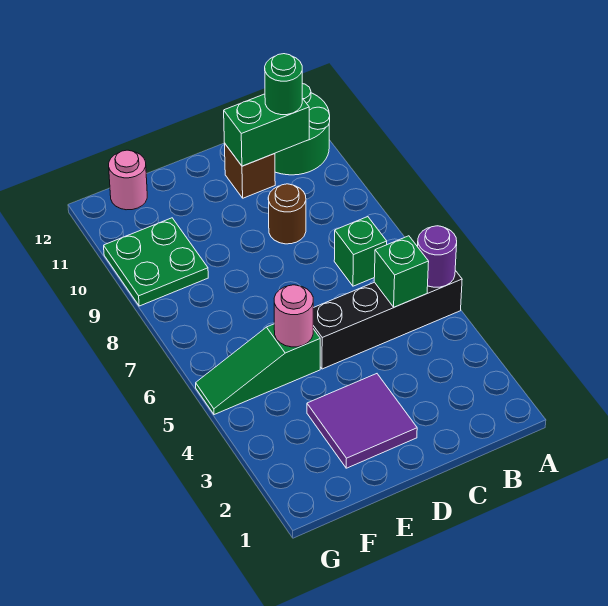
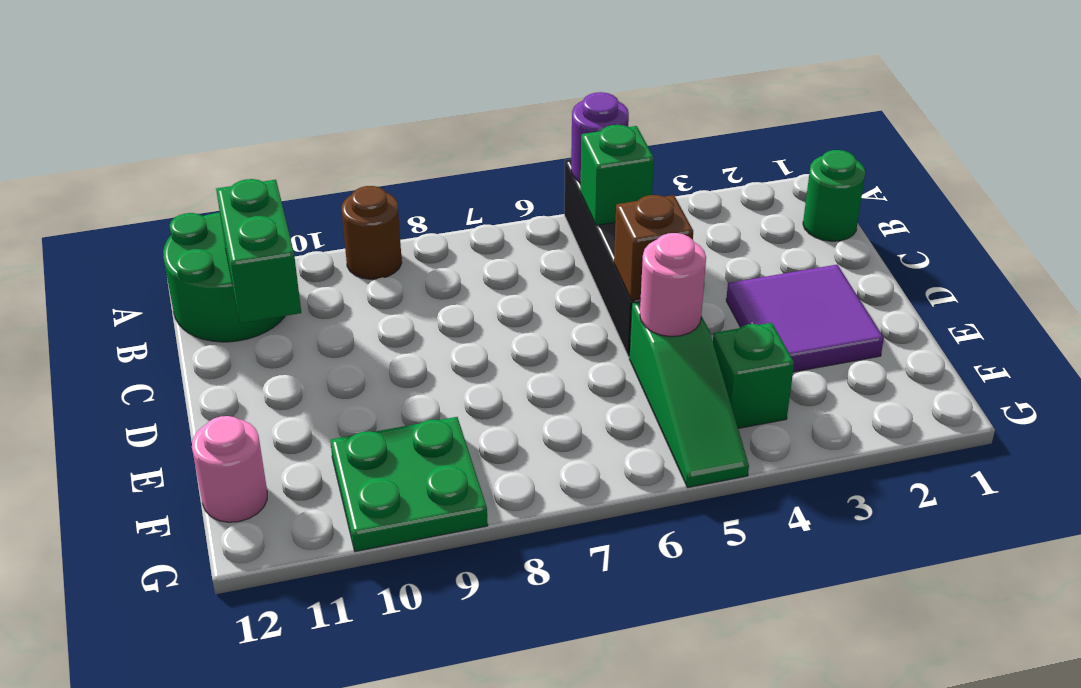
green brick B7 level 1 -> green brick F4 level 1
green round brick B11 level 3 -> green round brick B1 level 1
brown round brick C9 level 1 -> brown round brick A9 level 1
brown brick C11 level 1 -> brown brick D5 level 2

